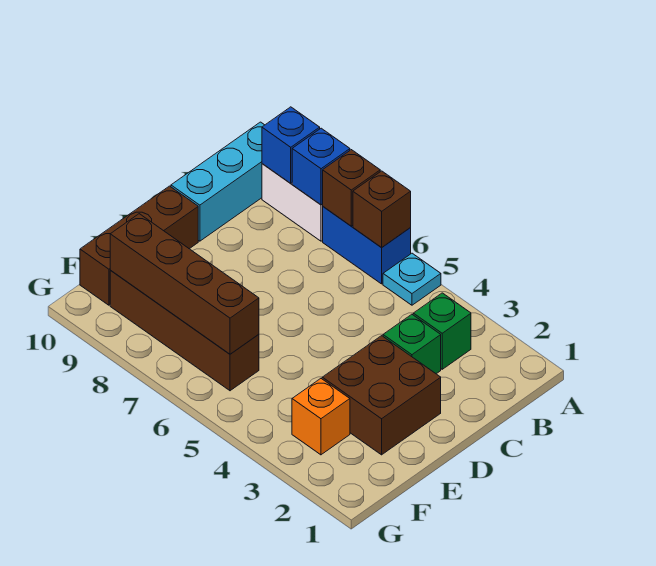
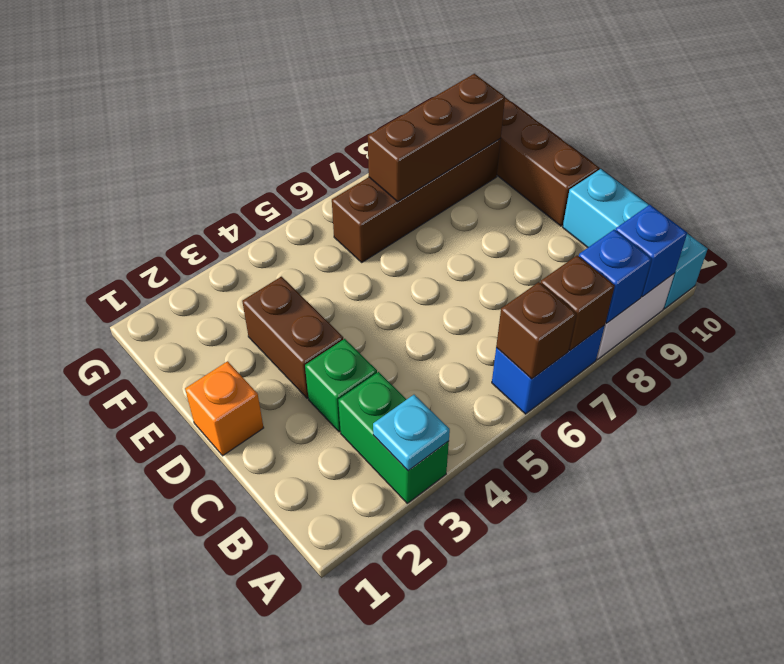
cyan plate A5 level 1 -> cyan plate A3 level 2
green brick B3 level 1 -> green brick A3:B3 level 1
brown brick D2:E3 level 1 -> brown brick D3:E3 level 1
orange brick F3 level 1 -> orange brick D1 level 1
brown brick F6:F9 level 2 -> brown brick F7:F9 level 2

